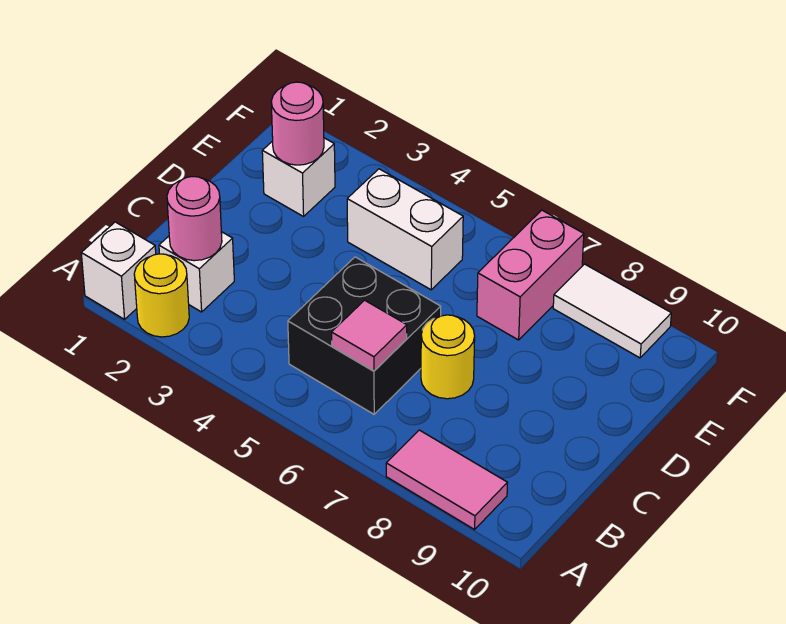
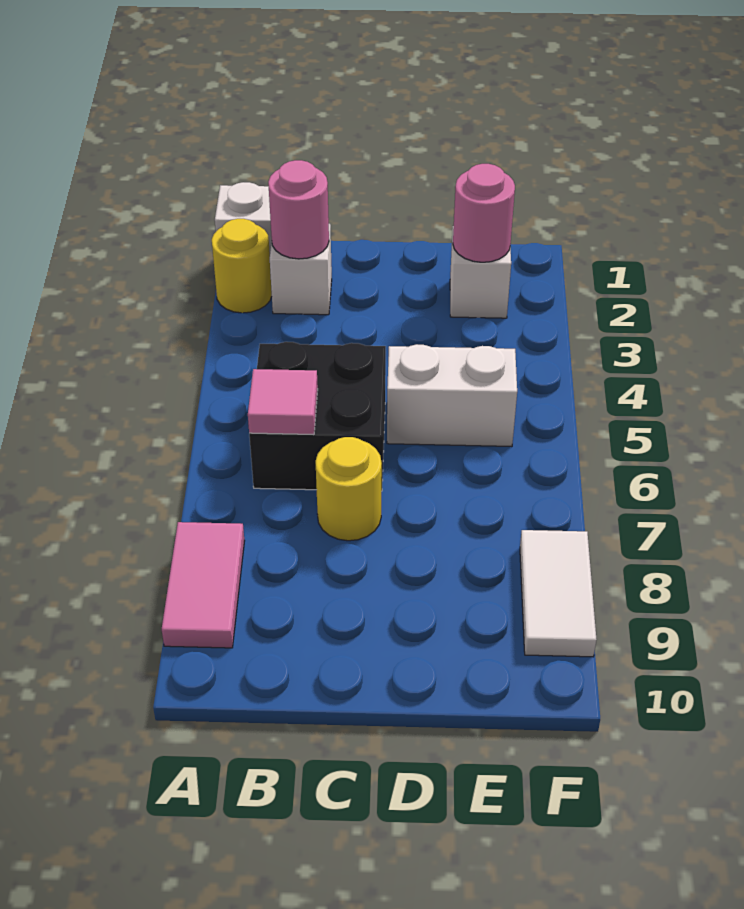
white brick E4:E5 level 1 -> white brick D5:E5 level 1
pink brick E7:F7 level 1 -> none

